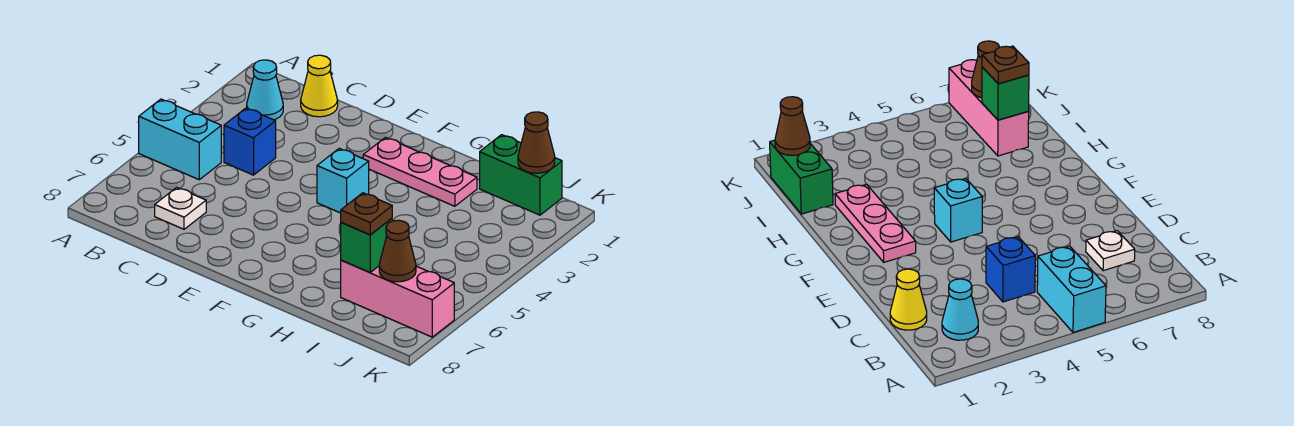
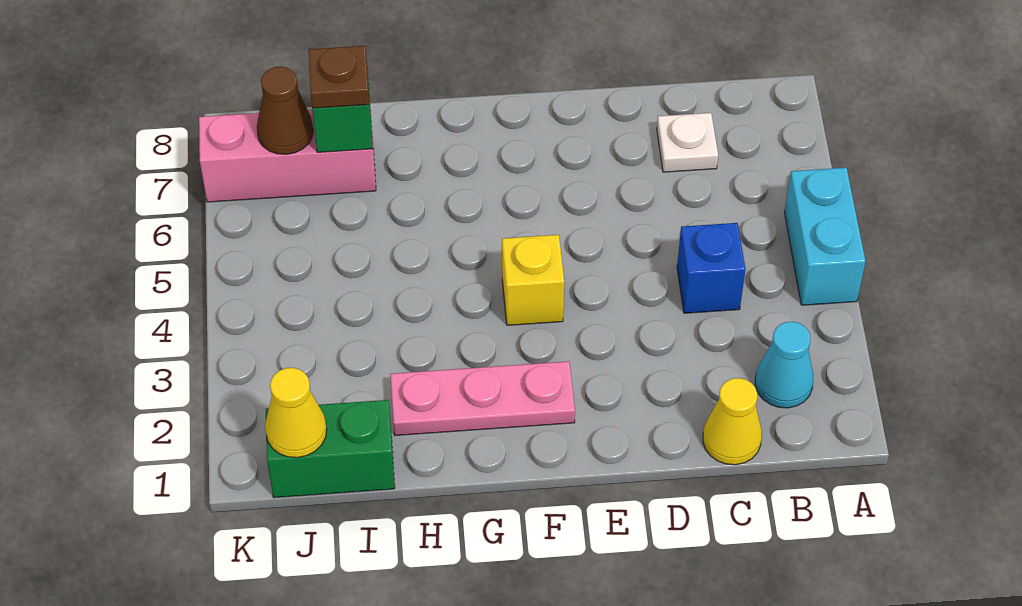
cyan brick A5:B5 level 1 -> cyan brick A4:A5 level 1
cyan brick F4 level 1 -> yellow brick F4 level 1
brown cone J1 level 2 -> yellow cone J1 level 2

